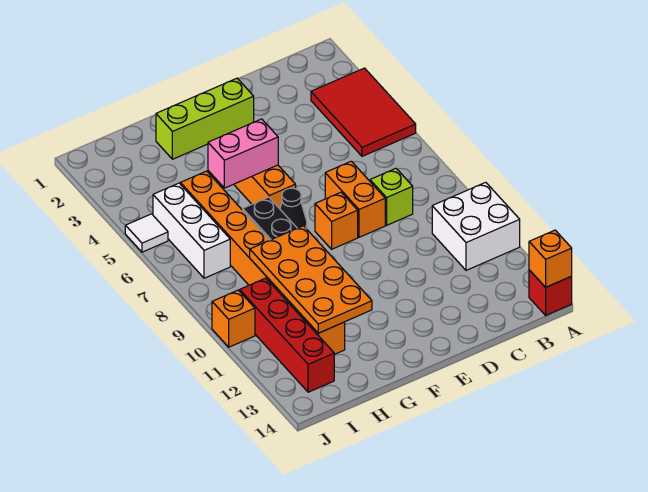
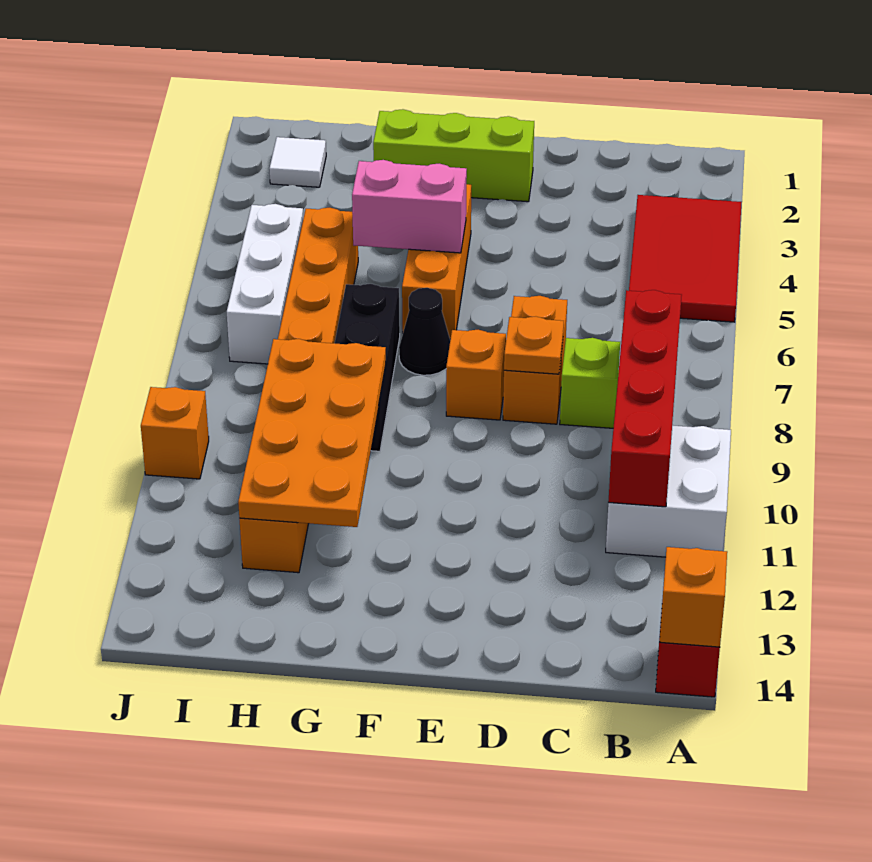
none -> orange plate D8 level 2
red brick I10:I13 level 1 -> red brick B8:B11 level 2
white tile J5 level 1 -> white tile I2 level 1

